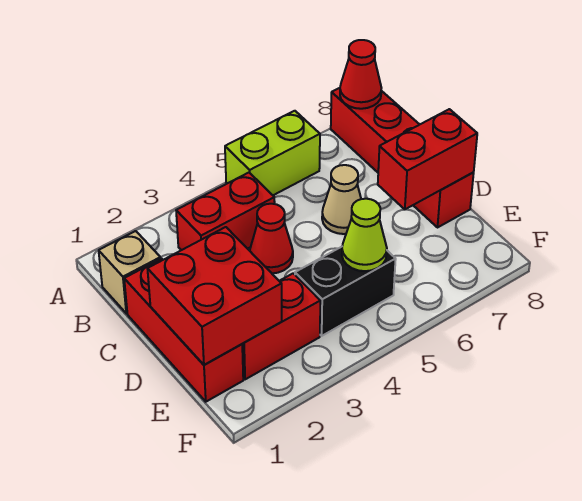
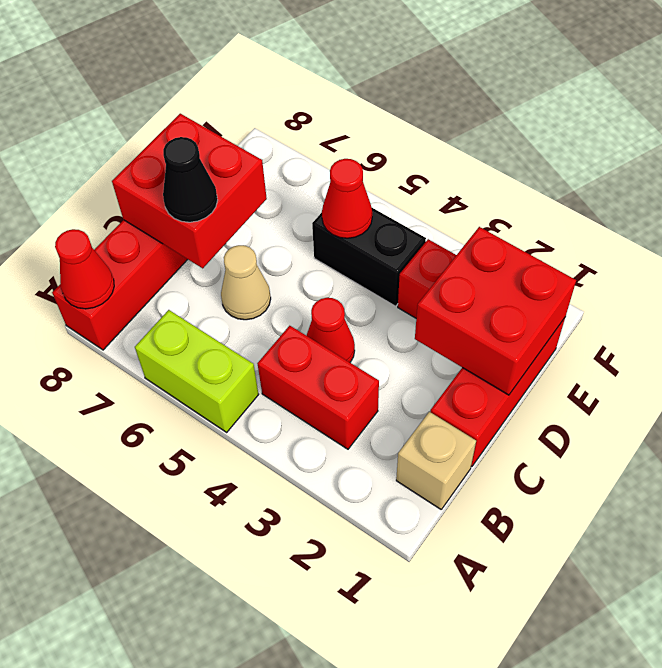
none -> black cone C7 level 3
red brick D7:D8 level 2 -> red brick C7:D8 level 2
lime cone E5 level 2 -> red cone E5 level 2

